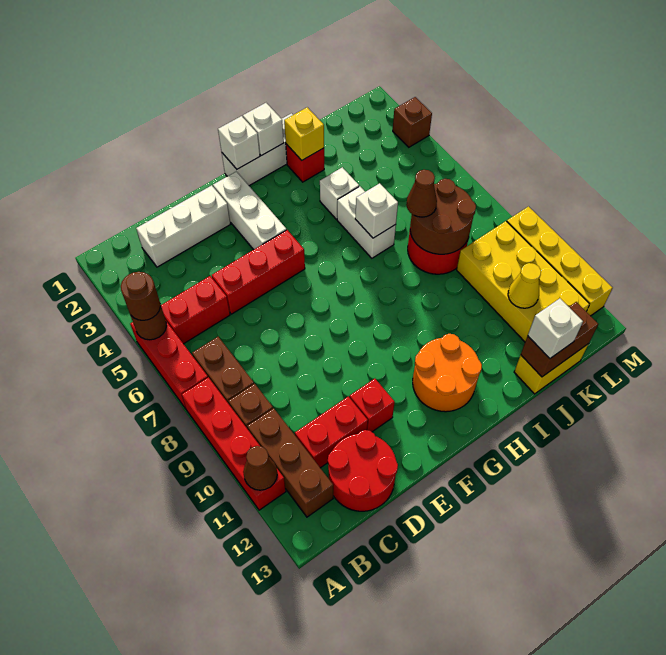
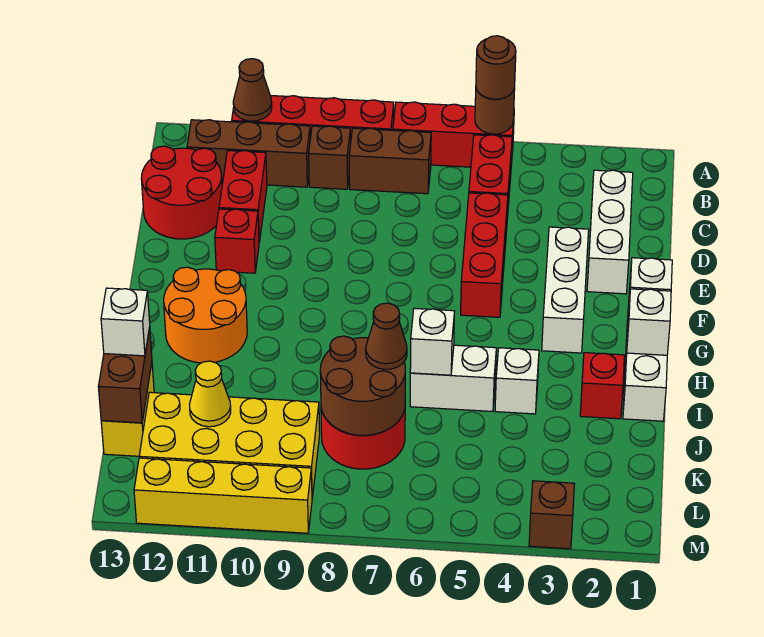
white brick F2:F4 level 1 -> white brick E3:G3 level 1
yellow brick I2 level 2 -> none

